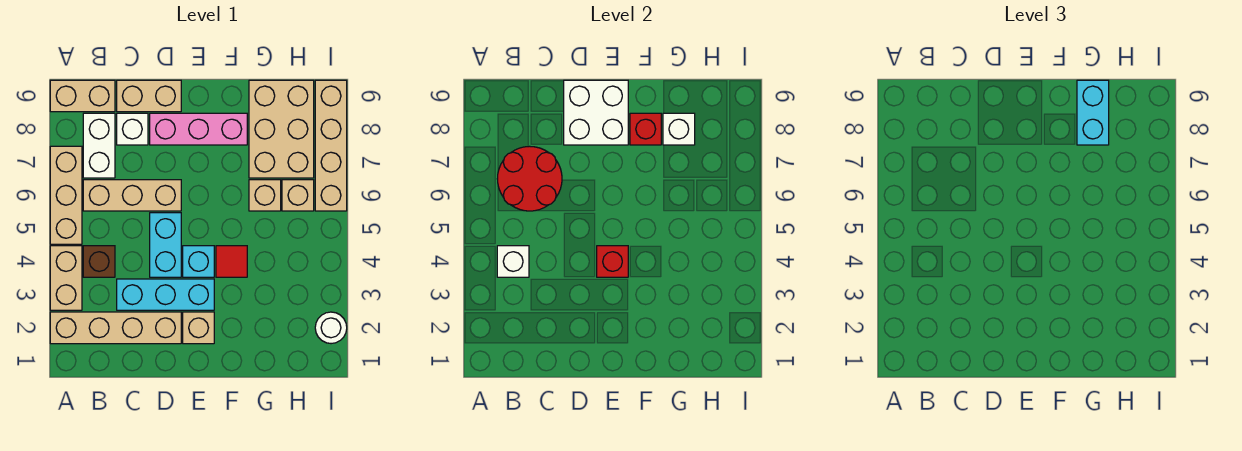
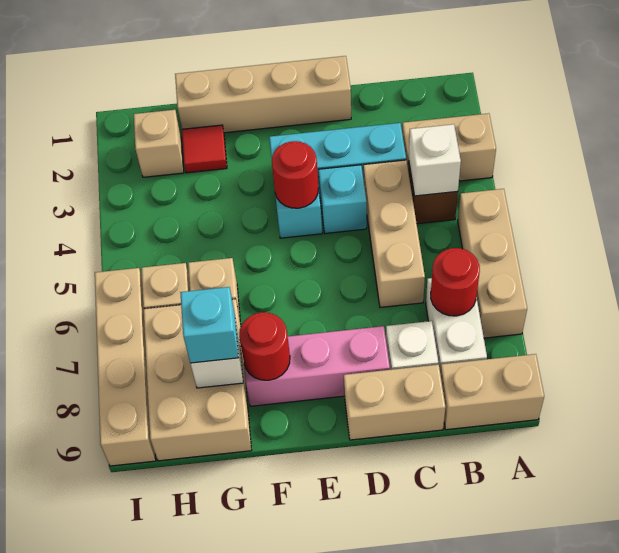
tan brick A2:D2 level 1 -> tan brick D1:G1 level 1
tan brick A3:A4 level 1 -> tan brick A3:B3 level 1
tan brick B6:D6 level 1 -> tan brick C4:C6 level 1
red round brick B6:C7 level 2 -> red round brick B7 level 2
cyan brick D4:D5 level 1 -> cyan brick D4 level 1
white brick D8:E9 level 2 -> none
tan brick E2 level 1 -> tan brick H2 level 1
red brick E4 level 2 -> red round brick E4 level 2
red tile F4 level 1 -> red tile G2 level 1
red brick F8 level 2 -> red round brick F8 level 2
cyan brick G8:G9 level 3 -> cyan brick G8 level 3
white round brick I2 level 1 -> none

